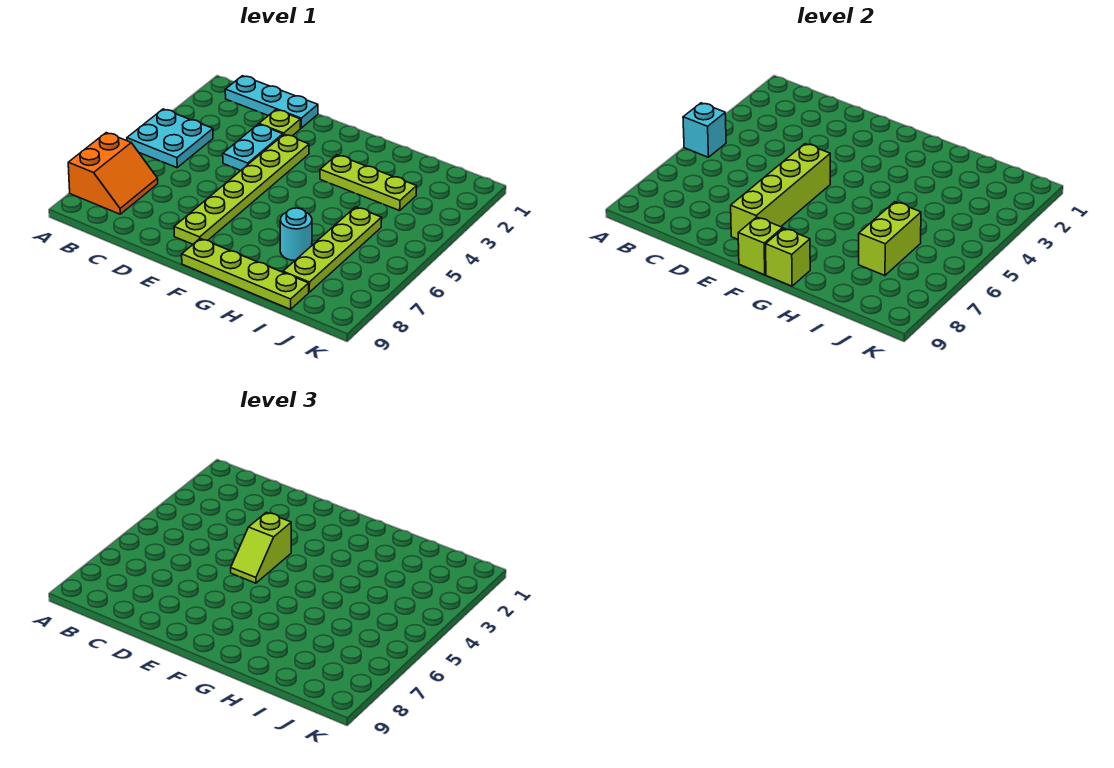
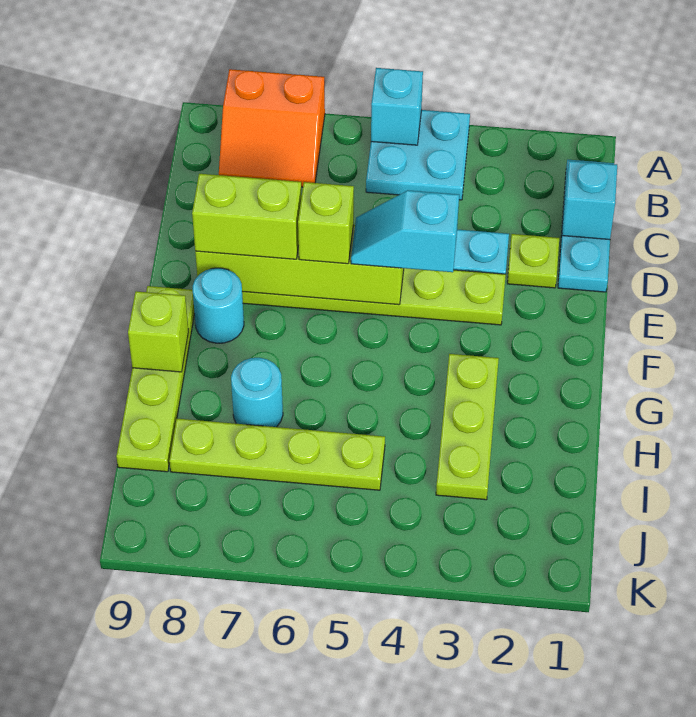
none -> cyan brick C1 level 2
lime slope E4:E5 level 3 top 4 -> cyan slope E4:E5 level 3 top 4
none -> cyan round brick F8 level 1
lime brick F9 level 2 -> lime brick E6 level 3
lime brick I6:I7 level 2 -> lime brick E7:E8 level 3

